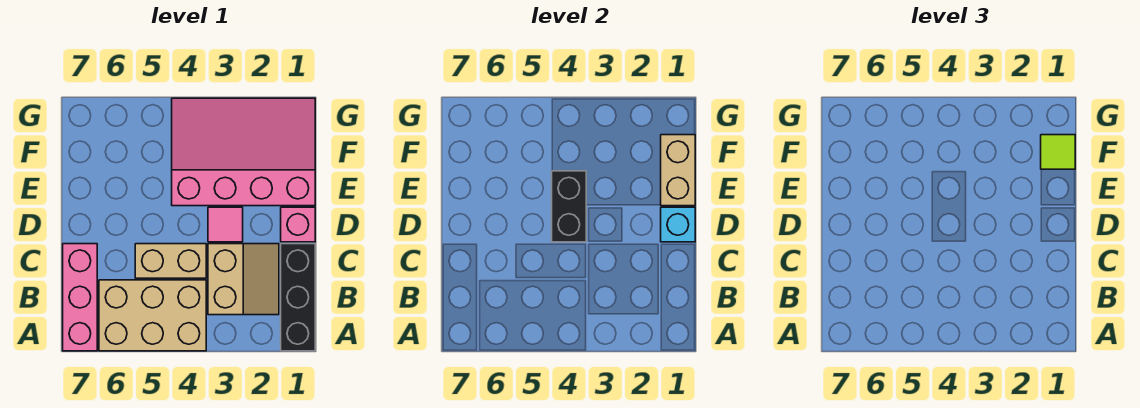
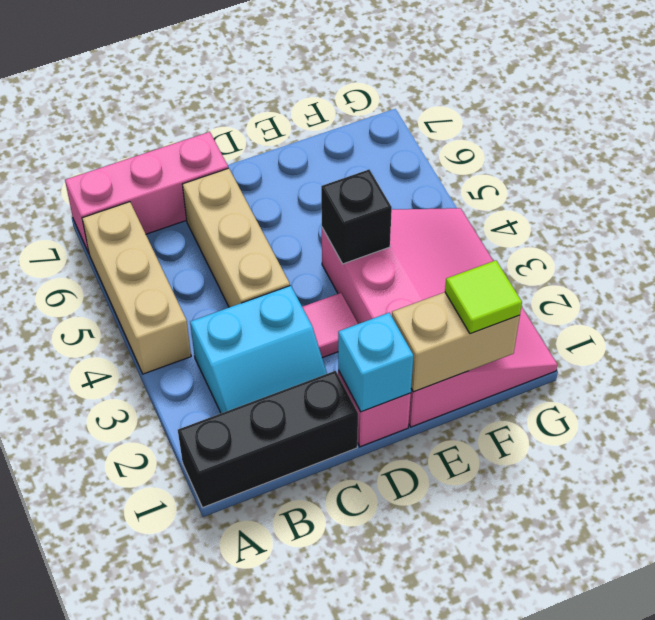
tan brick A4:B6 level 1 -> tan brick A4:A6 level 1
tan slope B2:C3 level 1 top 3 -> cyan slope B2:C3 level 1 top 3
tan brick C4:C5 level 1 -> tan brick C4:C6 level 1
black brick D4:E4 level 2 -> black brick E4 level 2

